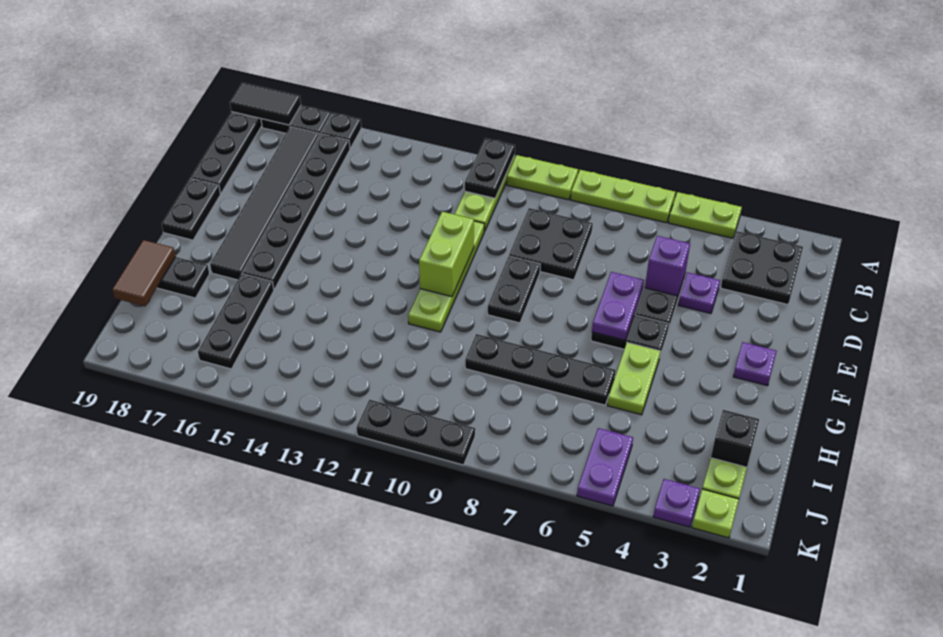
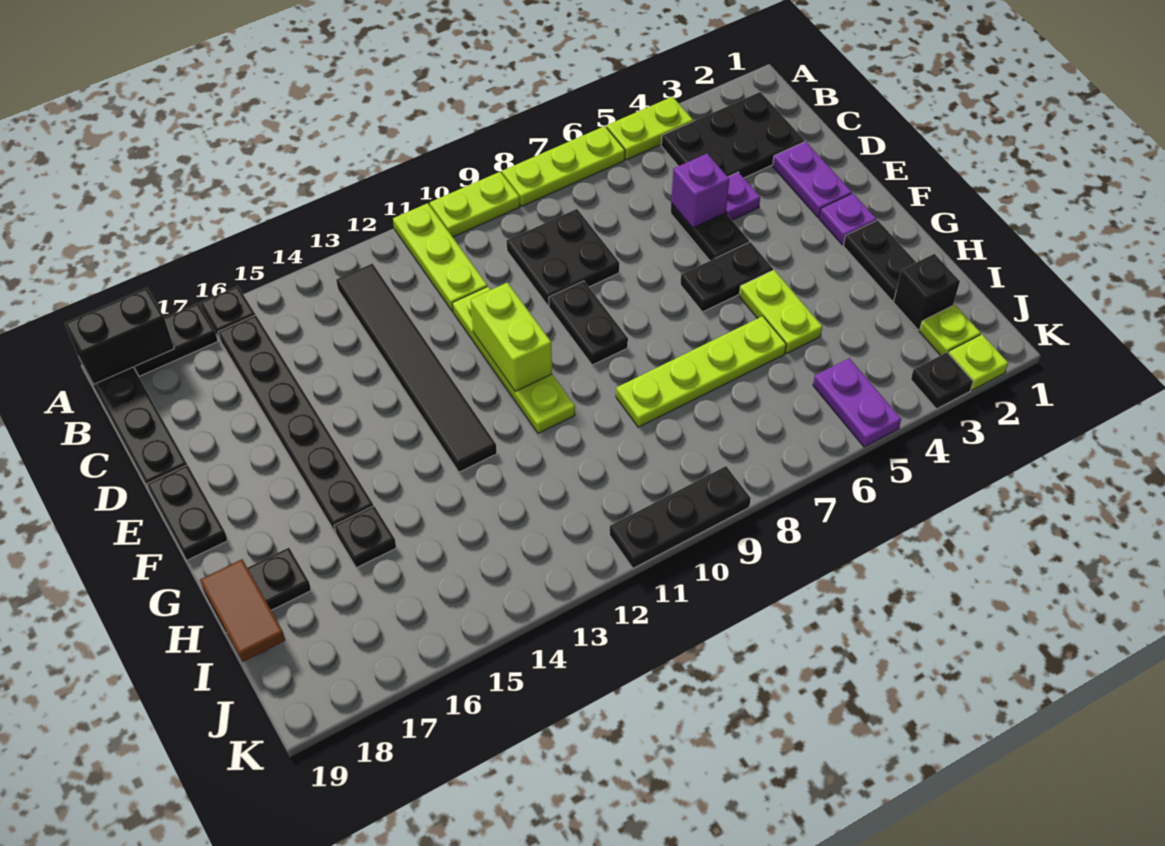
black plate A11:B11 level 2 -> black plate G2:H2 level 1
black tile A18:A19 level 2 -> black brick A18:A19 level 2
black plate B2:C3 level 1 -> black plate B2:C4 level 1
black tile B17:G17 level 1 -> black tile B13:G13 level 1
purple plate E6:F6 level 2 -> purple plate D2:E2 level 1
black plate H6:H9 level 1 -> lime plate H6:H9 level 1
black plate H16:J16 level 1 -> black plate H16 level 1
purple plate K3 level 1 -> black plate K3 level 1

